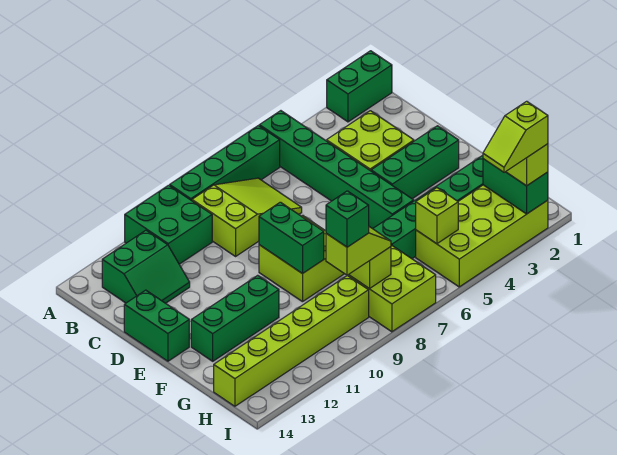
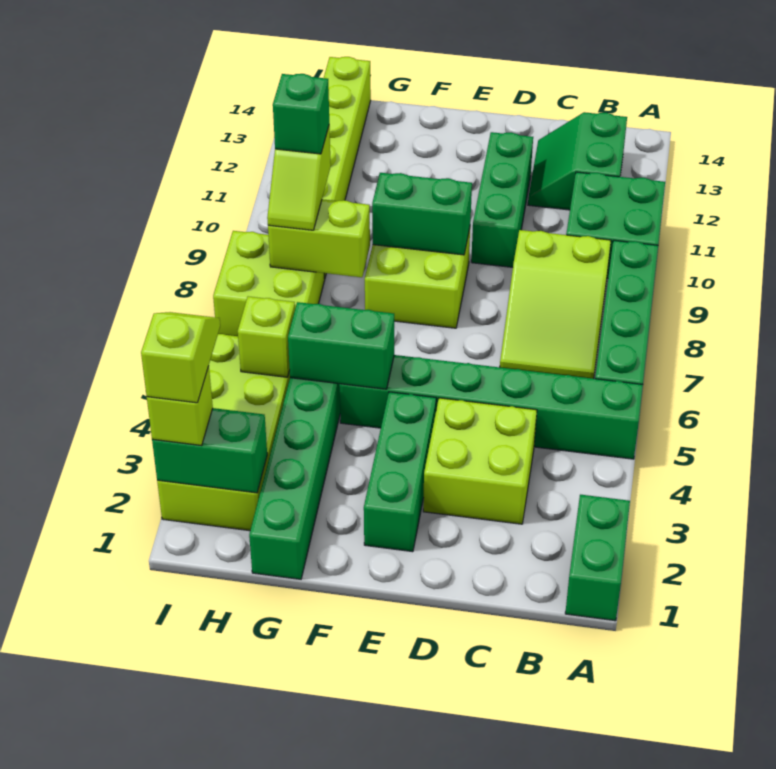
green brick D14:E14 level 1 -> green brick F5:G5 level 2
green brick F11:F13 level 1 -> green brick D10:D12 level 1

